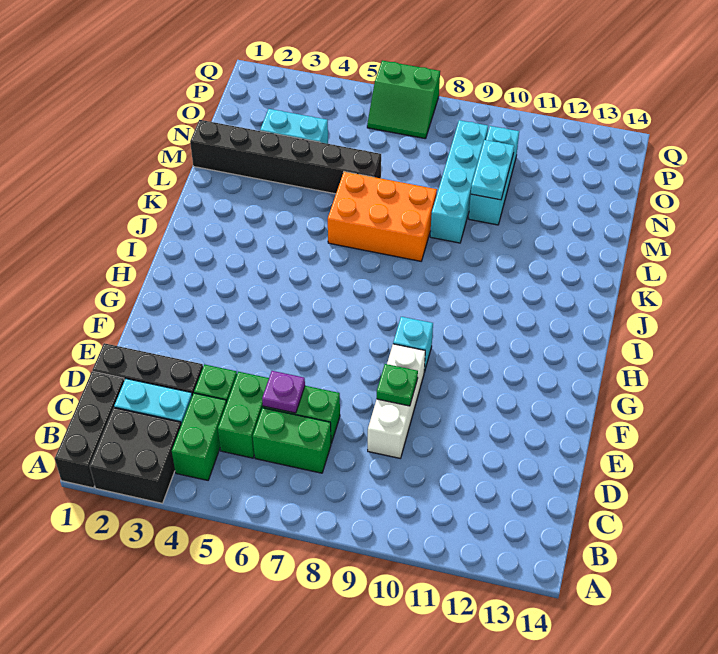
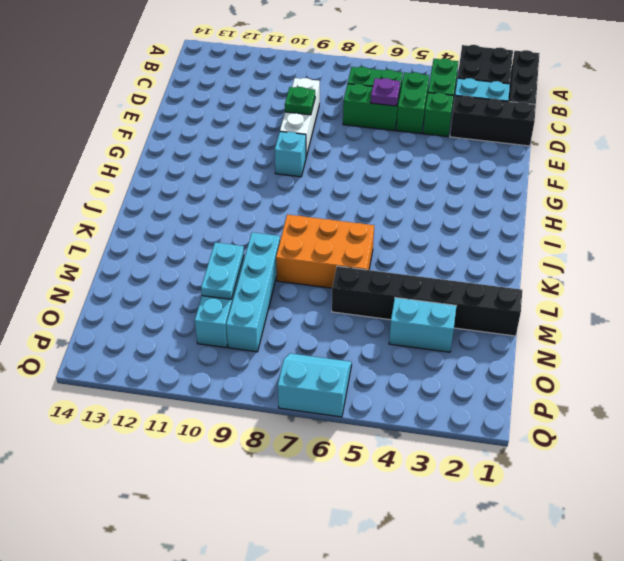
green slope P6:Q7 level 1 top Q -> cyan slope P6:Q7 level 1 top Q

